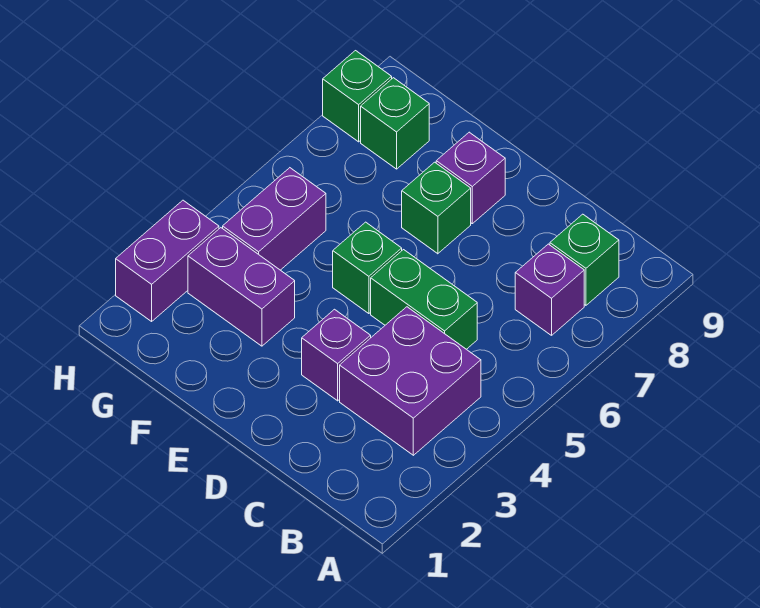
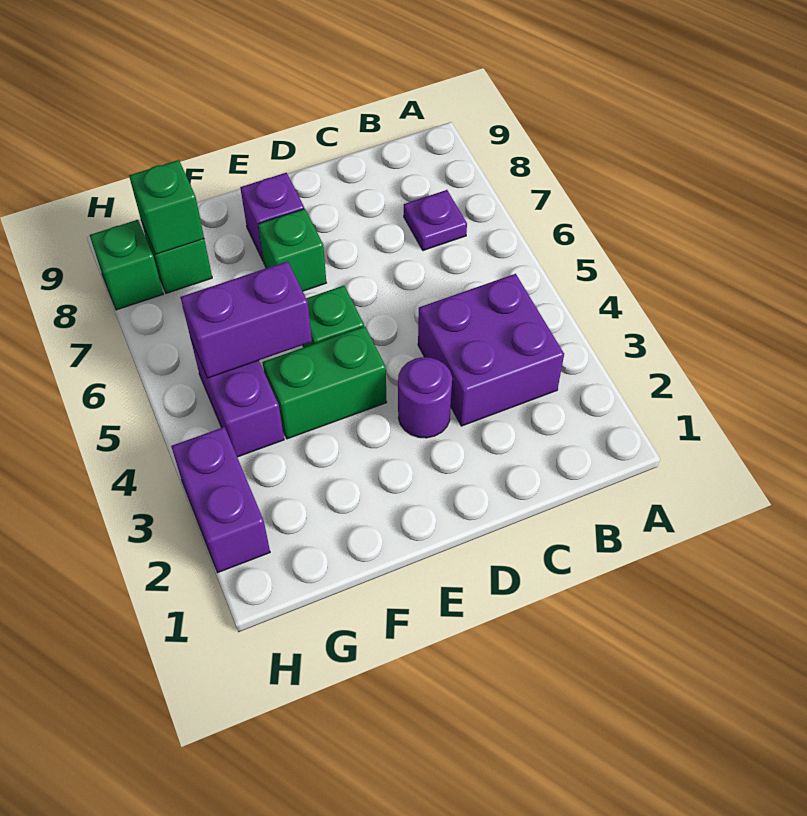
purple brick B7 level 1 -> purple plate B7 level 1
green brick B8 level 1 -> green brick G8 level 2
green brick C5:D5 level 1 -> green brick E4:F4 level 1
purple brick D3 level 1 -> purple round brick D3 level 1
purple brick F3:G3 level 1 -> purple brick F5:G5 level 2

